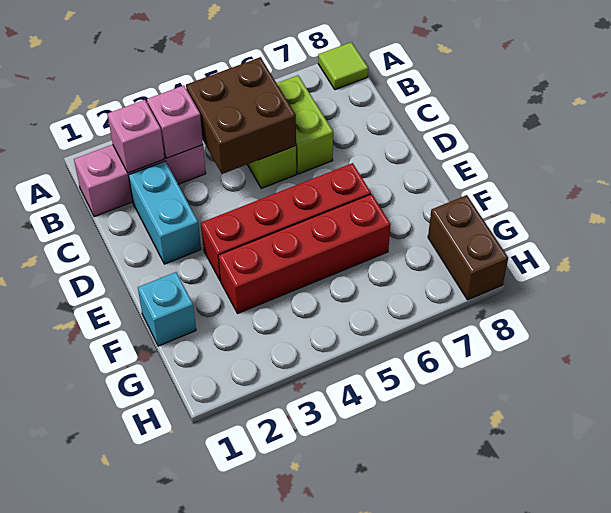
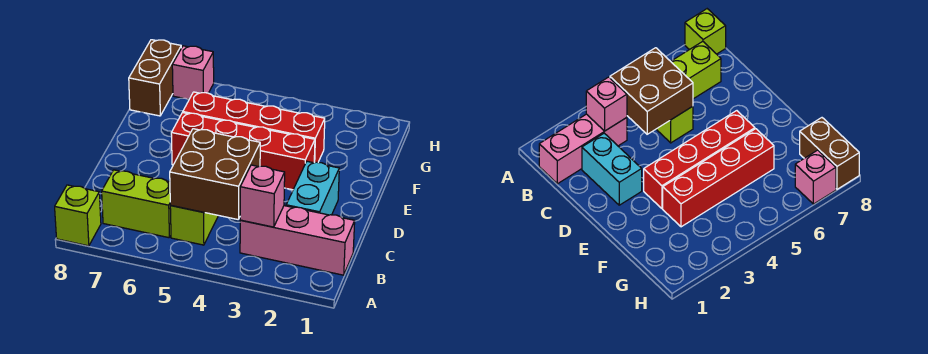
lime tile A8 level 1 -> lime brick A8 level 1
pink brick B2 level 2 -> pink brick H7 level 1
lime brick B6:C6 level 1 -> lime brick B6:B7 level 1
cyan brick F1 level 1 -> none

